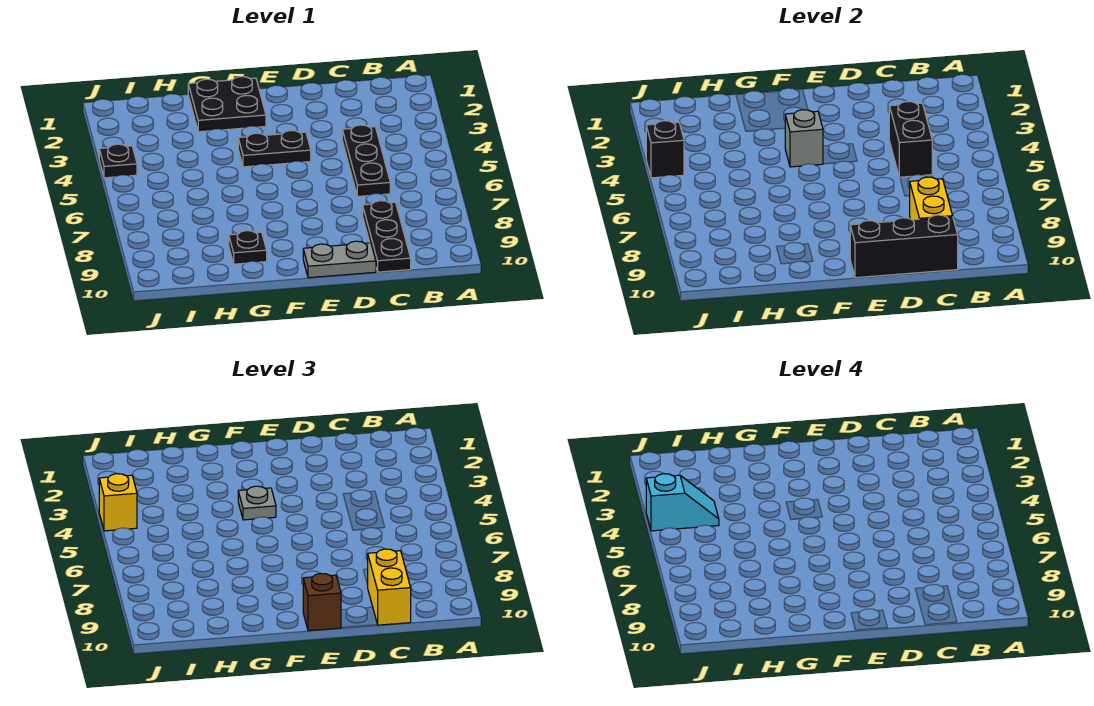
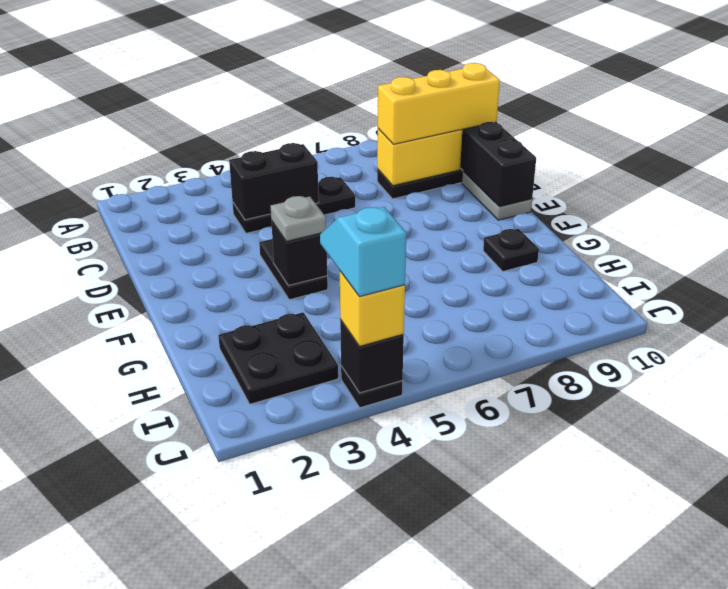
yellow brick C9:C10 level 3 -> yellow brick C8:C10 level 3
brown brick E10 level 3 -> none
black plate F1:G2 level 1 -> black plate H2:I3 level 1
grey brick F4 level 2 -> black brick F4 level 2

